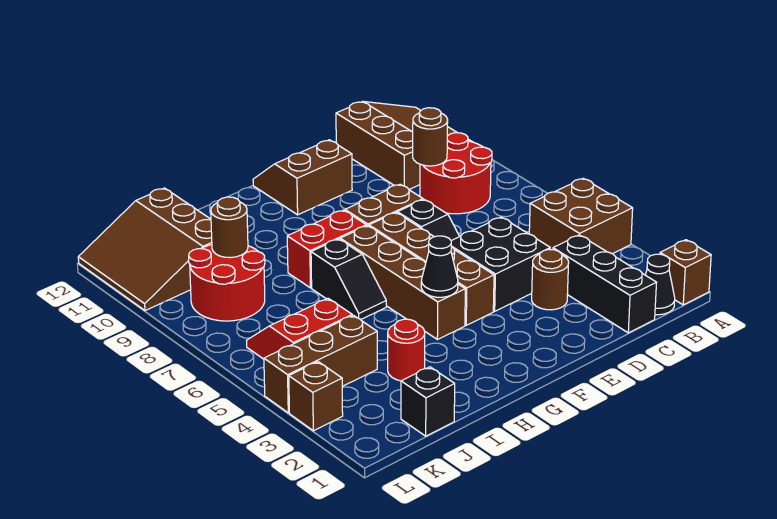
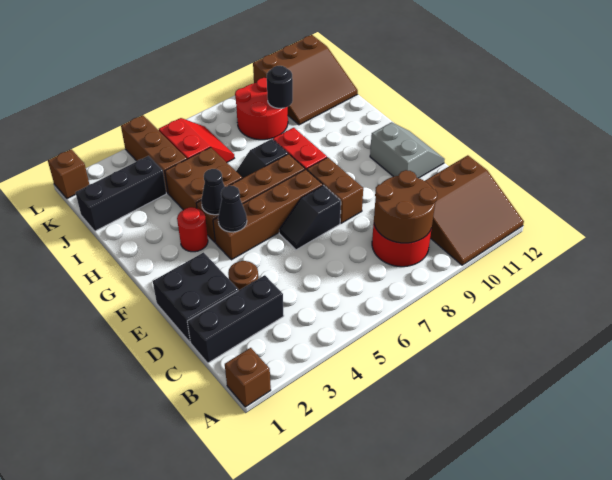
brown brick A4:B5 level 1 -> brown brick H4:I5 level 1
black cone B1 level 1 -> black cone F4 level 2
brown round brick C9 level 2 -> brown round brick B8:C9 level 2
black brick D4:E5 level 1 -> black brick D1:E2 level 1
brown slope E11:F12 level 1 top 11 -> grey slope E11:F12 level 1 top 11
red round brick I3 level 1 -> red round brick G3 level 1
black brick J1 level 1 -> black brick J1:J3 level 1
brown round brick J9 level 2 -> black round brick J9 level 2
brown slope J10:L12 level 1 top J -> brown slope J10:L12 level 1 top L
brown brick L3 level 1 -> brown brick L1 level 1

